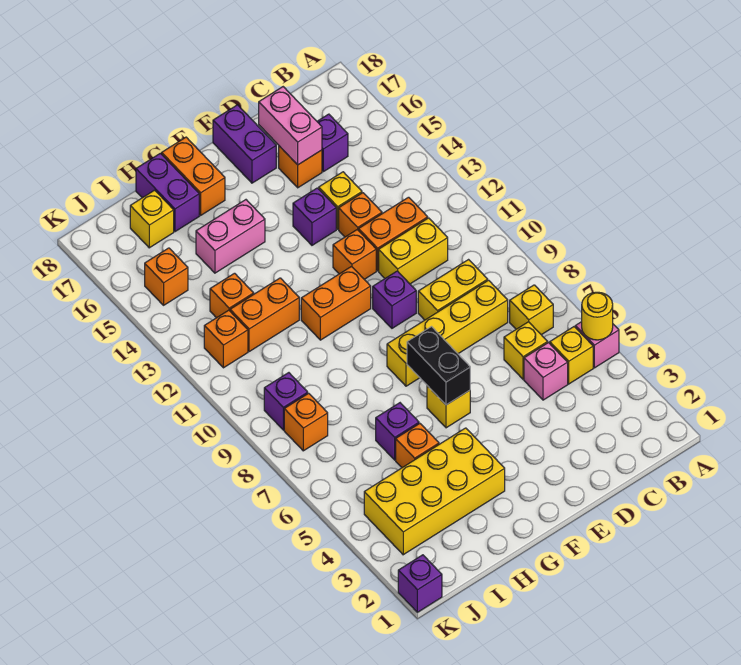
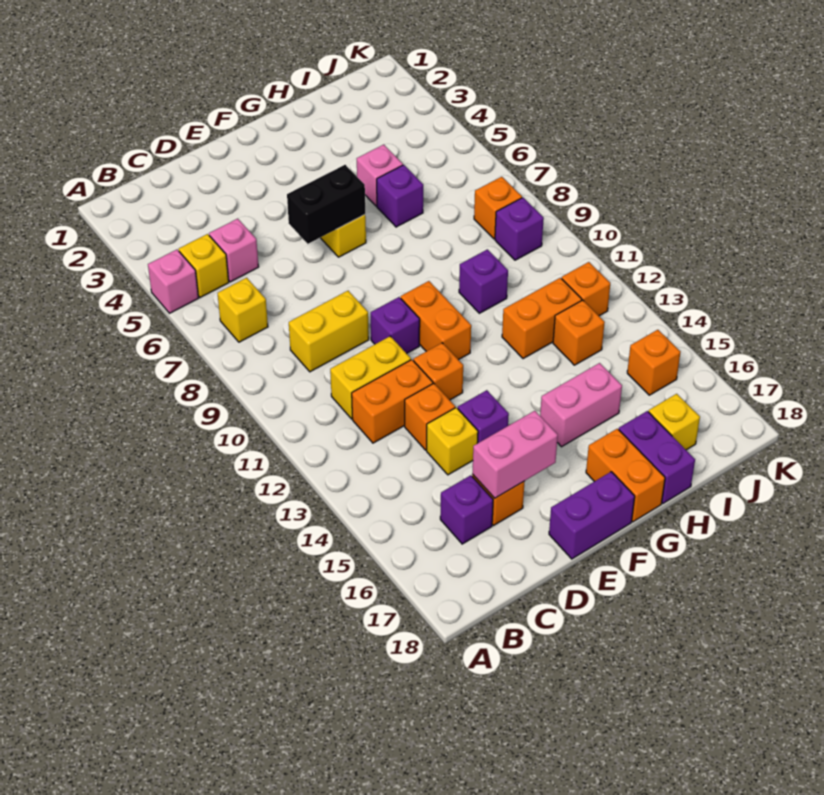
yellow round brick A5 level 2 -> none
yellow brick C6 level 1 -> none
yellow brick C8:F8 level 1 -> none
pink brick D16:D17 level 2 -> pink brick D16:E16 level 2
purple brick E17:E18 level 1 -> purple brick E18:F18 level 1
black brick F6:F7 level 2 -> black brick E6:F6 level 2
orange brick F11:G11 level 1 -> orange brick F10:F11 level 1
yellow brick G3:J4 level 1 -> none
orange brick H5 level 1 -> pink brick H5 level 1
purple brick K1 level 1 -> purple brick H10 level 1

